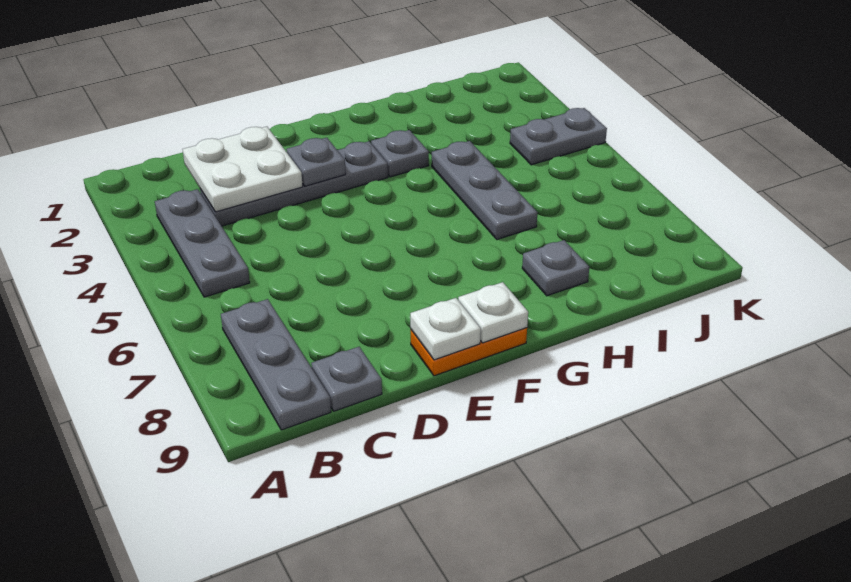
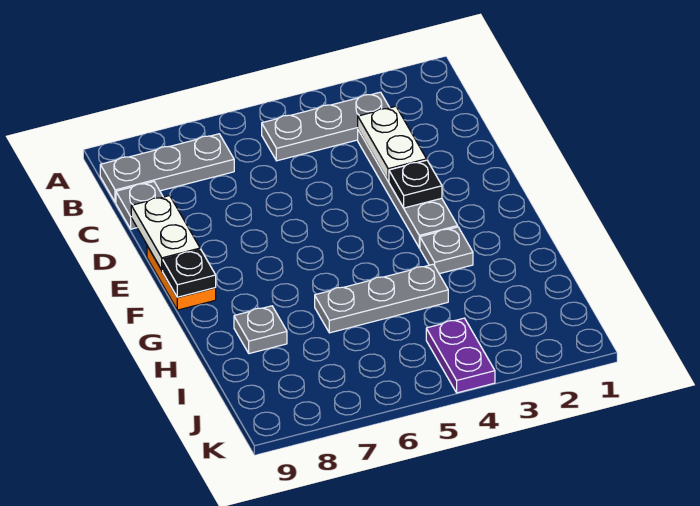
white plate C2:D3 level 2 -> white plate C3:D3 level 2
grey plate E3 level 2 -> black plate E3 level 2
white plate E9 level 2 -> white plate D9:E9 level 2
white plate F9 level 2 -> black plate F9 level 2
grey plate J4:K4 level 1 -> purple plate J4:K4 level 1

